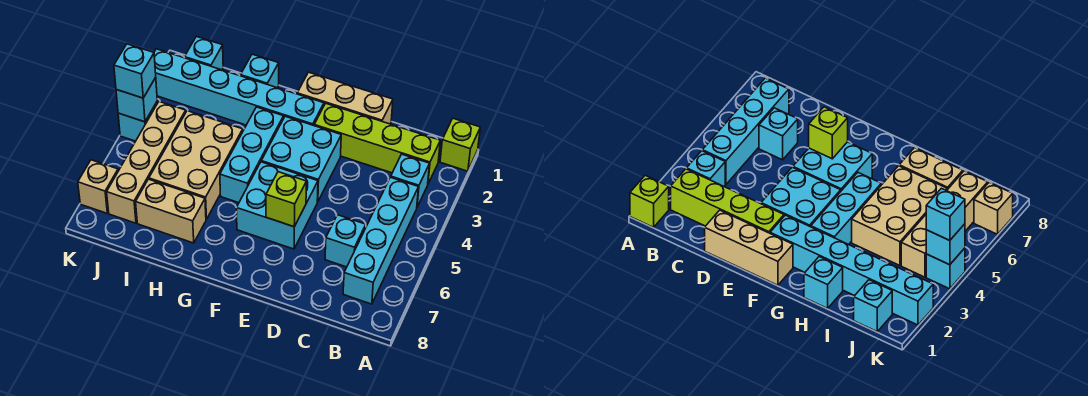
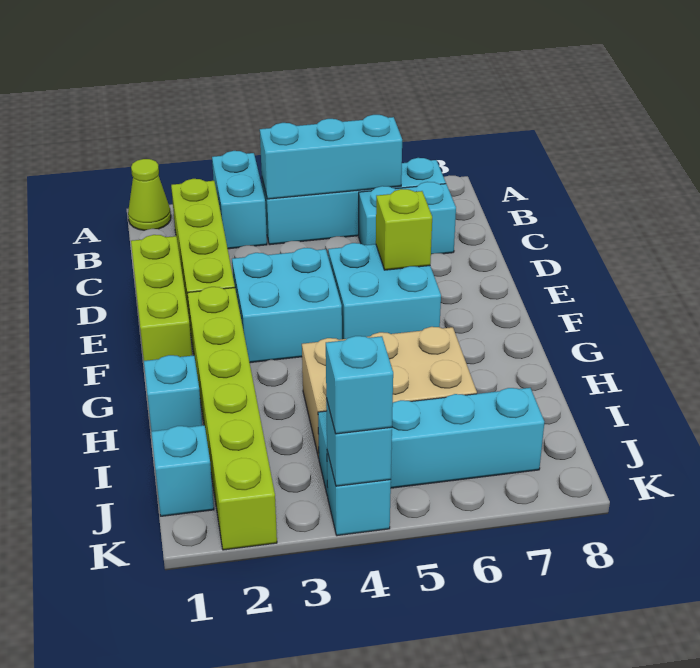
lime brick A1 level 1 -> lime cone A1 level 1
cyan brick B3 level 1 -> cyan brick A3:B3 level 1
cyan brick C6 level 1 -> cyan brick C6:C7 level 1
tan brick D1:F1 level 1 -> lime brick D1:F1 level 1
cyan brick F2:K2 level 1 -> lime brick F2:K2 level 1
cyan brick G3:G5 level 1 -> cyan brick B4:B6 level 2
tan brick H7:I7 level 1 -> none
tan brick J4:J7 level 1 -> cyan brick J4:J7 level 1
tan brick K7 level 1 -> none

